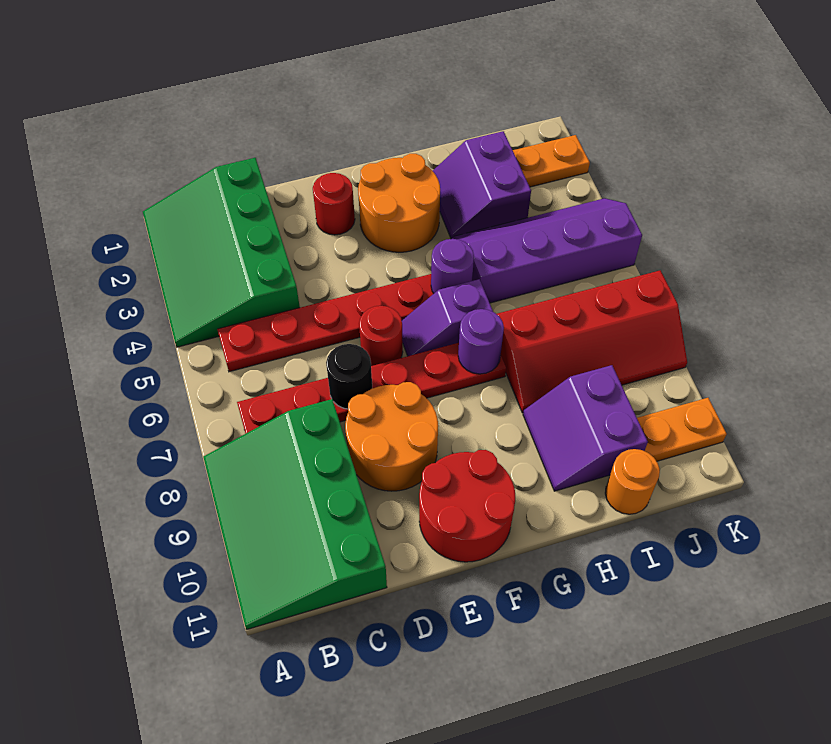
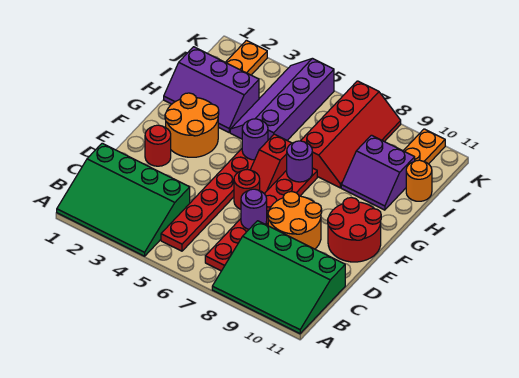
black round brick D7 level 2 -> purple round brick D7 level 2
purple slope F6:G6 level 1 top G -> red slope F6:G6 level 1 top G
purple slope H2:I3 level 1 top I -> purple slope H1:I3 level 1 top I

